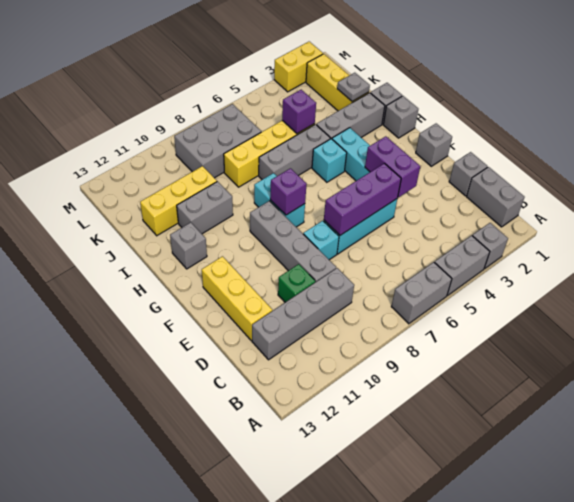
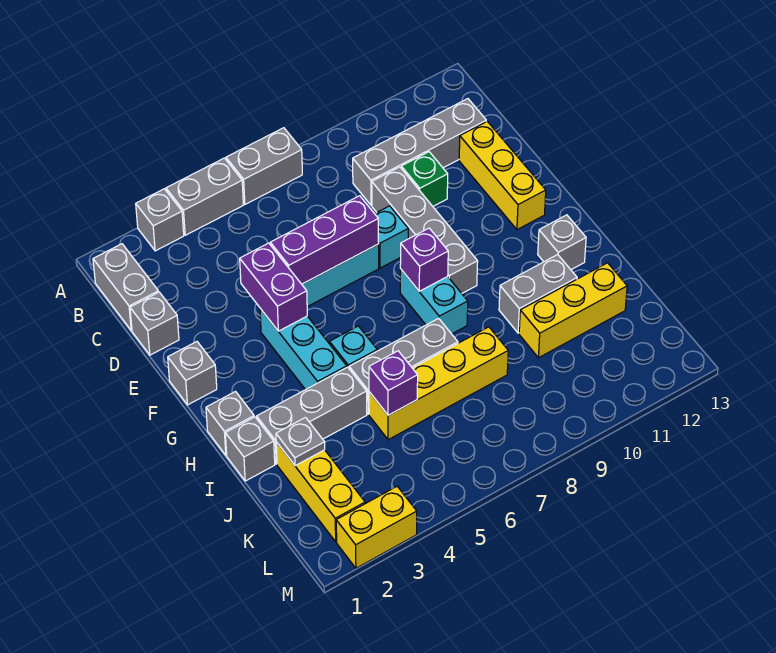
grey brick K7:L9 level 1 -> none

